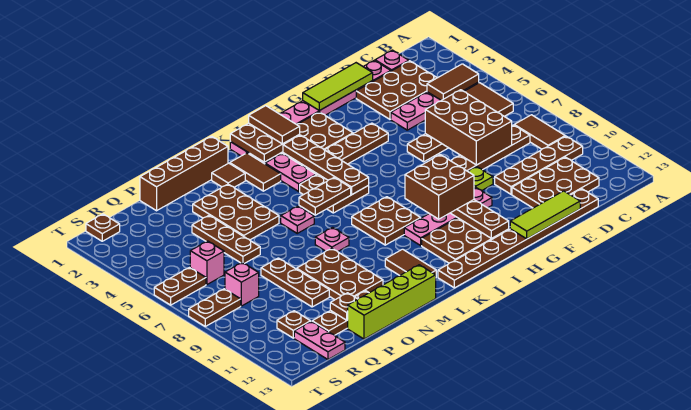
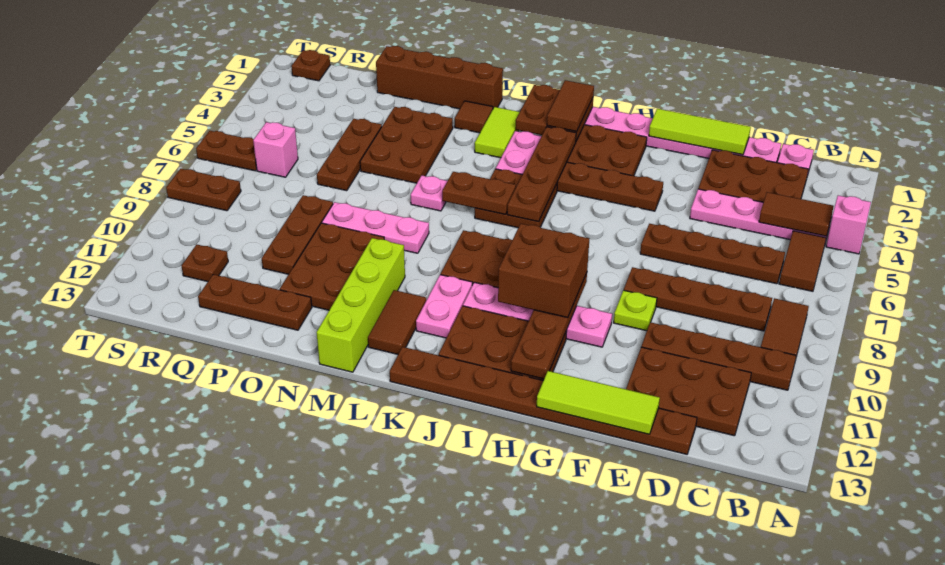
brown brick D6:E8 level 2 -> none
brown tile L2:L3 level 1 -> lime tile L2:L3 level 1
pink plate M8 level 1 -> pink plate M8:O8 level 1
lime brick M13:P13 level 1 -> lime brick M10:M13 level 1
brown plate P12 level 2 -> none
pink brick R8 level 1 -> pink brick A4 level 1
pink plate R12:R13 level 1 -> pink plate K10:K11 level 1

